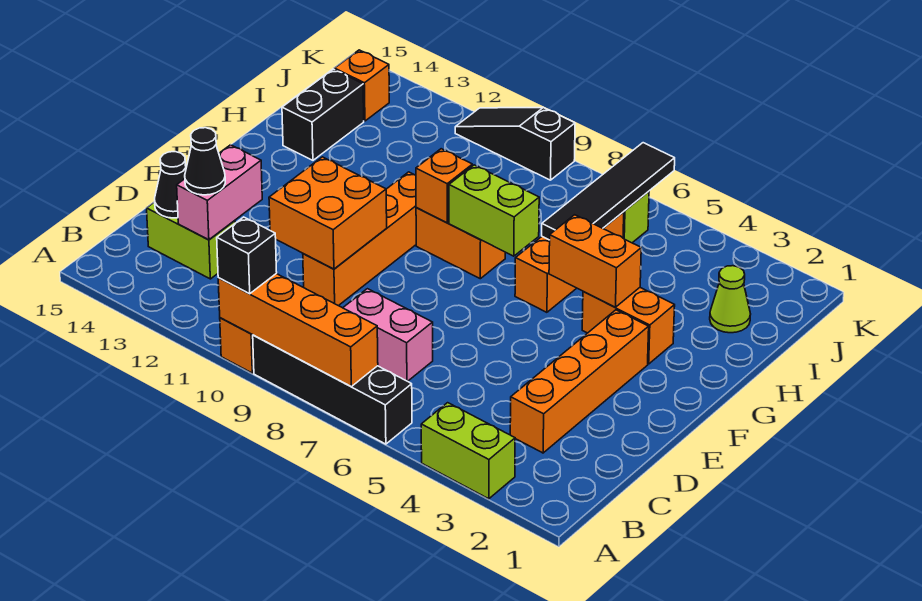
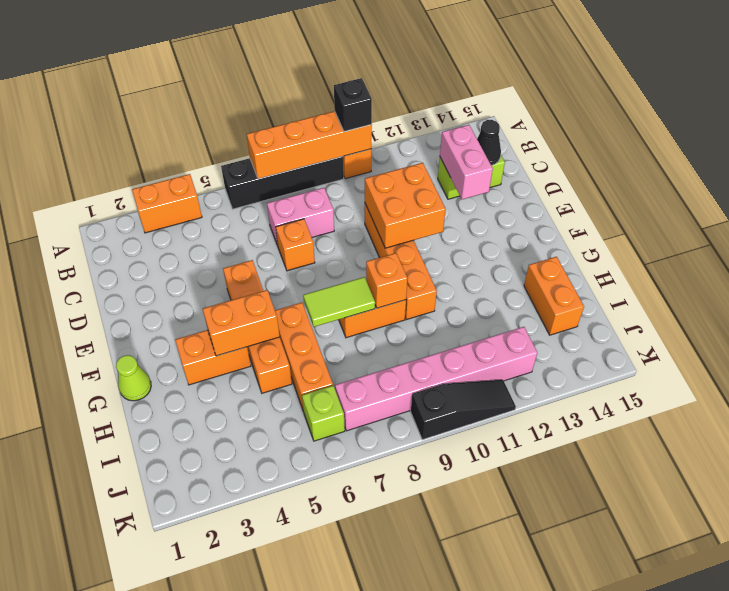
lime brick A3:A4 level 1 -> orange brick A3:A4 level 1
orange brick C3:F3 level 1 -> orange brick E5:H5 level 1
black cone C13 level 3 -> none
lime brick G7:G8 level 2 -> lime tile G7:G8 level 2
black tile H6:K6 level 2 -> none
black brick H14:I14 level 1 -> orange brick H14:I14 level 1
lime cone I2 level 1 -> lime cone G1 level 1
none -> pink brick J7:J12 level 1
orange brick J14 level 1 -> orange brick D7 level 1

